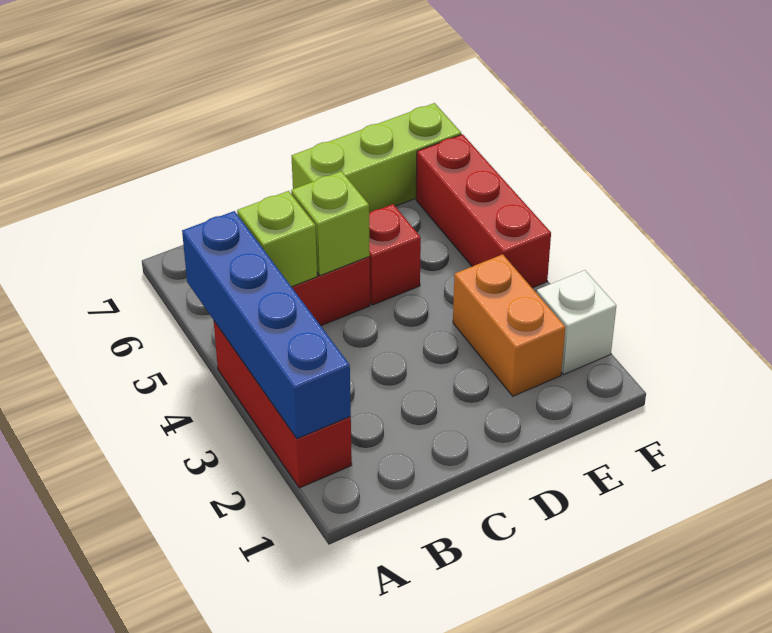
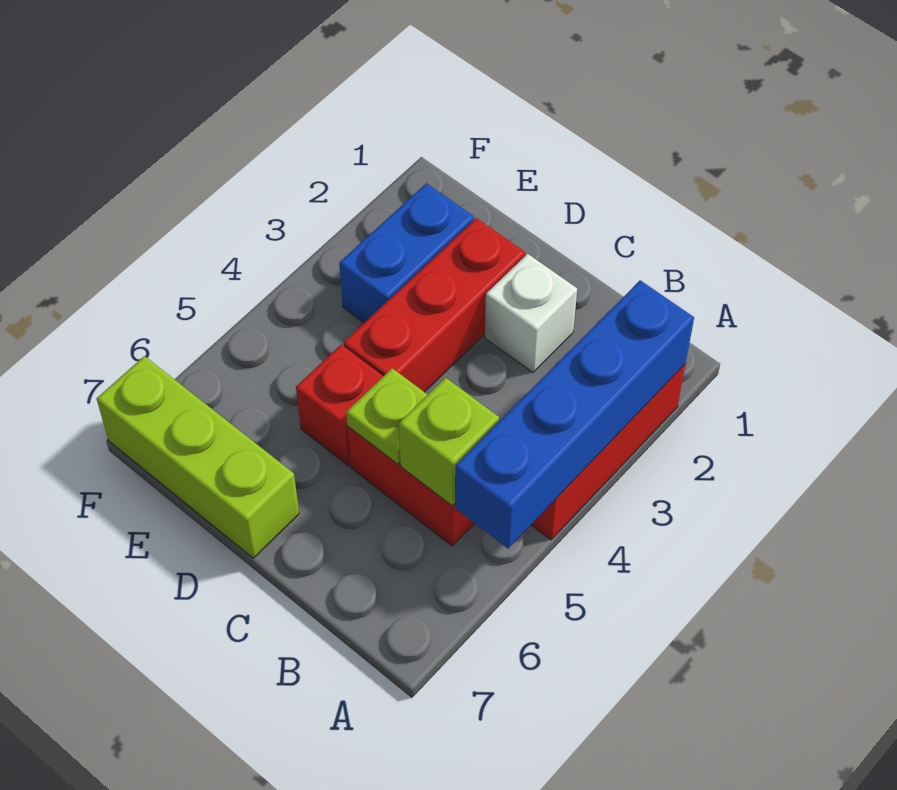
lime brick C5 level 2 -> lime plate C5 level 2
orange brick E2:E3 level 1 -> blue brick E2:E3 level 1
white brick F2 level 1 -> white brick C2 level 1
red brick F4:F6 level 1 -> red brick D2:D4 level 1

